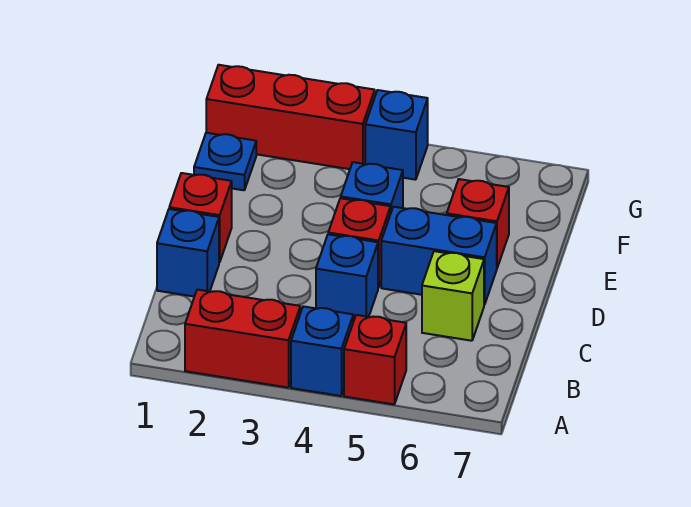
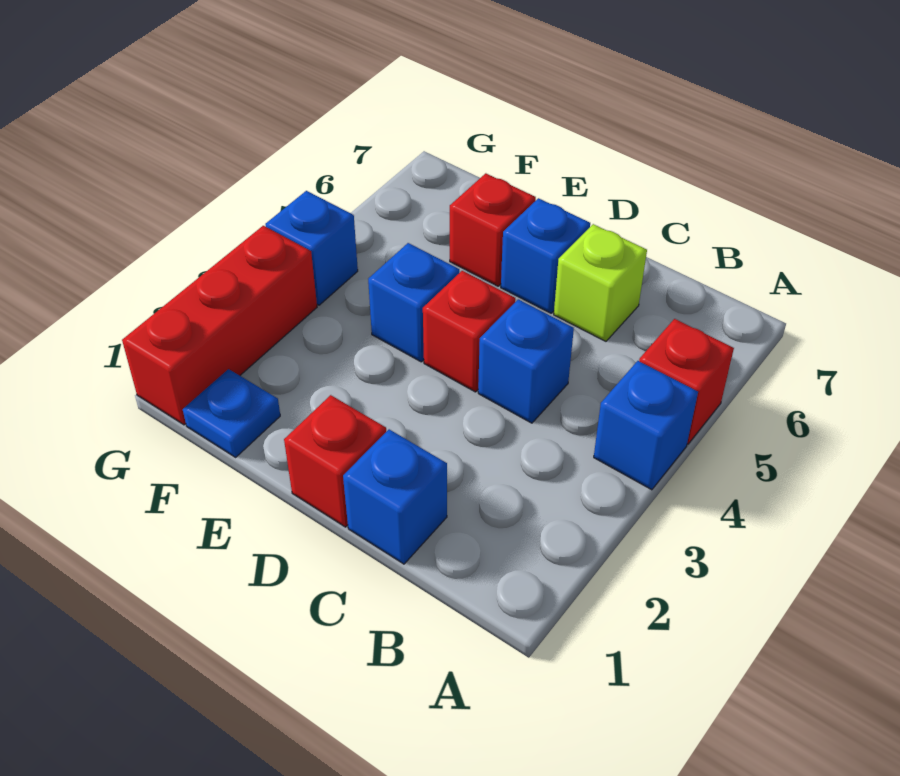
red brick A2:A3 level 1 -> none
blue brick D5:D6 level 1 -> blue brick D6 level 1

